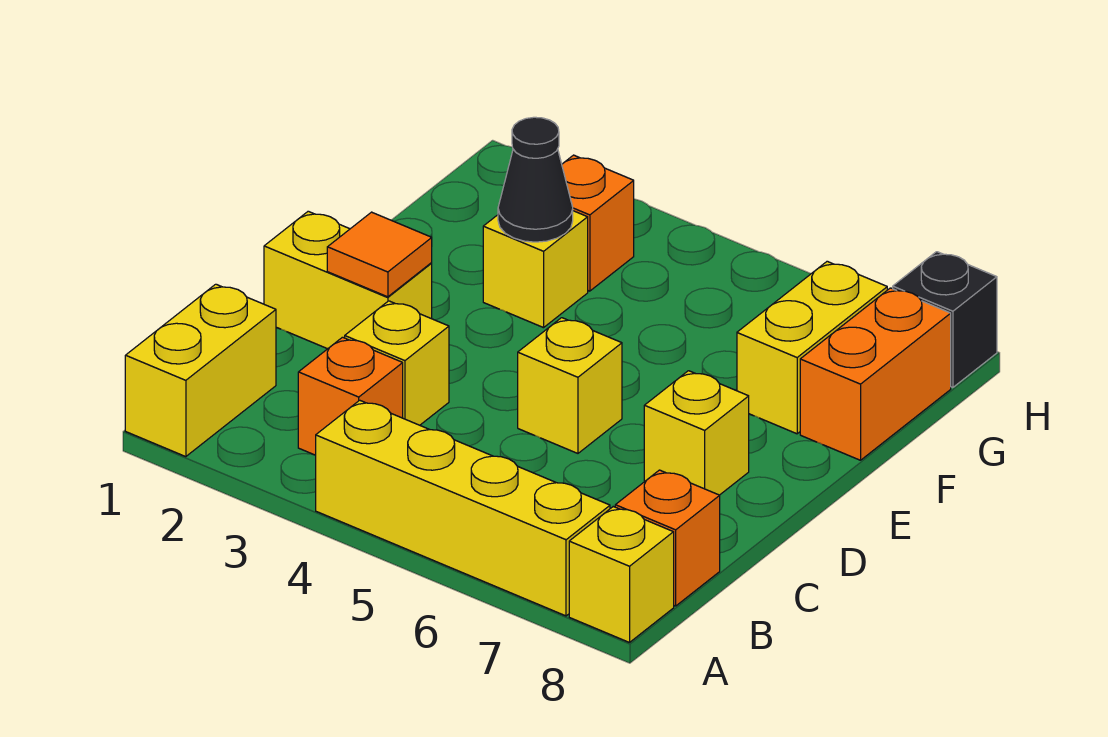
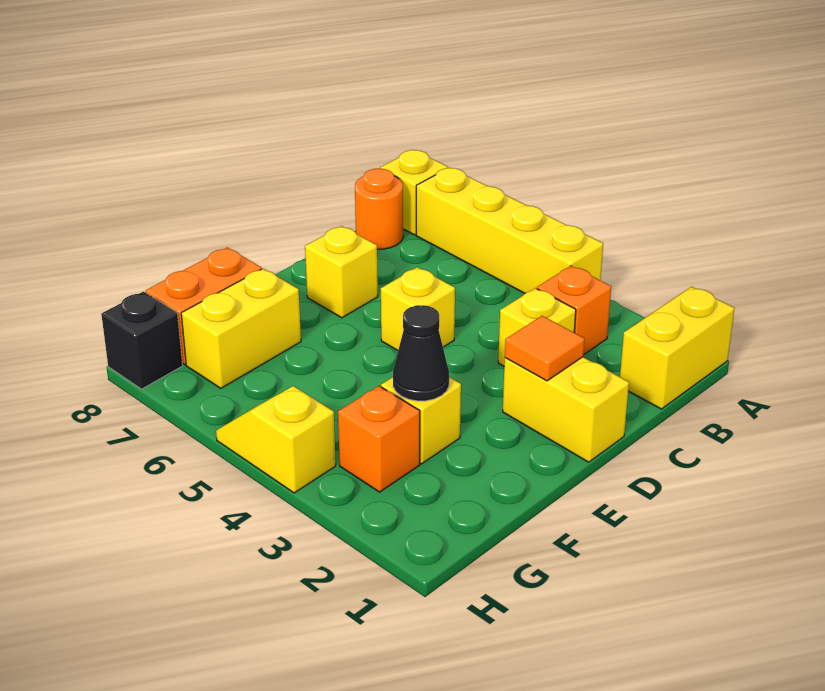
orange brick B8 level 1 -> orange round brick B8 level 1
none -> yellow slope H4:H5 level 1 top 4

